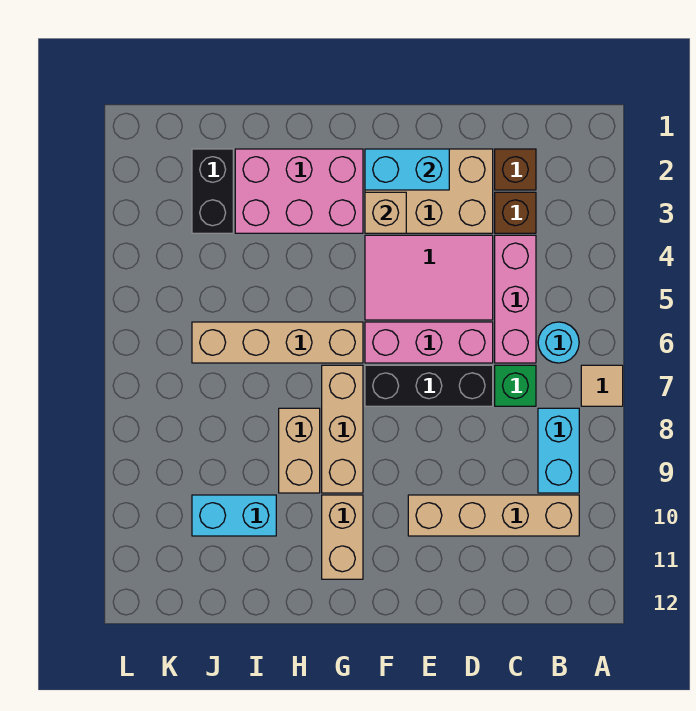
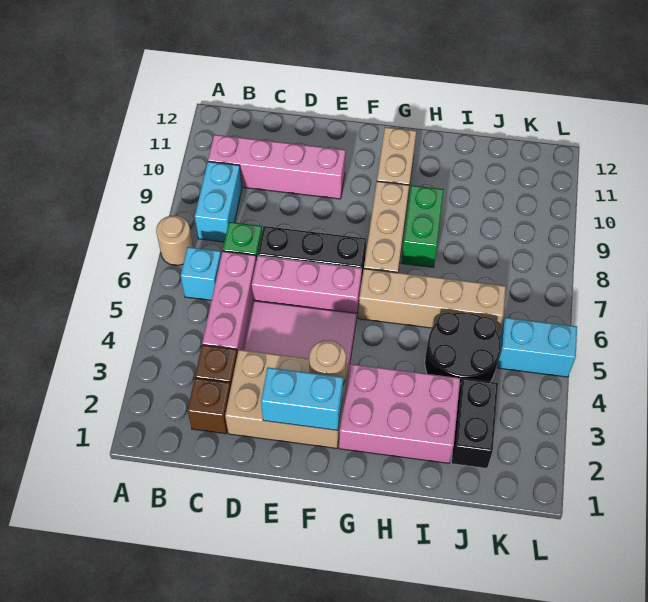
tan tile A7 level 1 -> tan round brick A7 level 1
cyan round brick B6 level 1 -> cyan brick B6 level 1
tan brick B10:E10 level 1 -> pink brick B10:E10 level 1
tan brick F3 level 2 -> tan round brick F3 level 2
tan brick H8:H9 level 1 -> green brick H8:H9 level 1
none -> black round brick I4:J5 level 1
cyan brick I10:J10 level 1 -> cyan brick K5:L5 level 1

